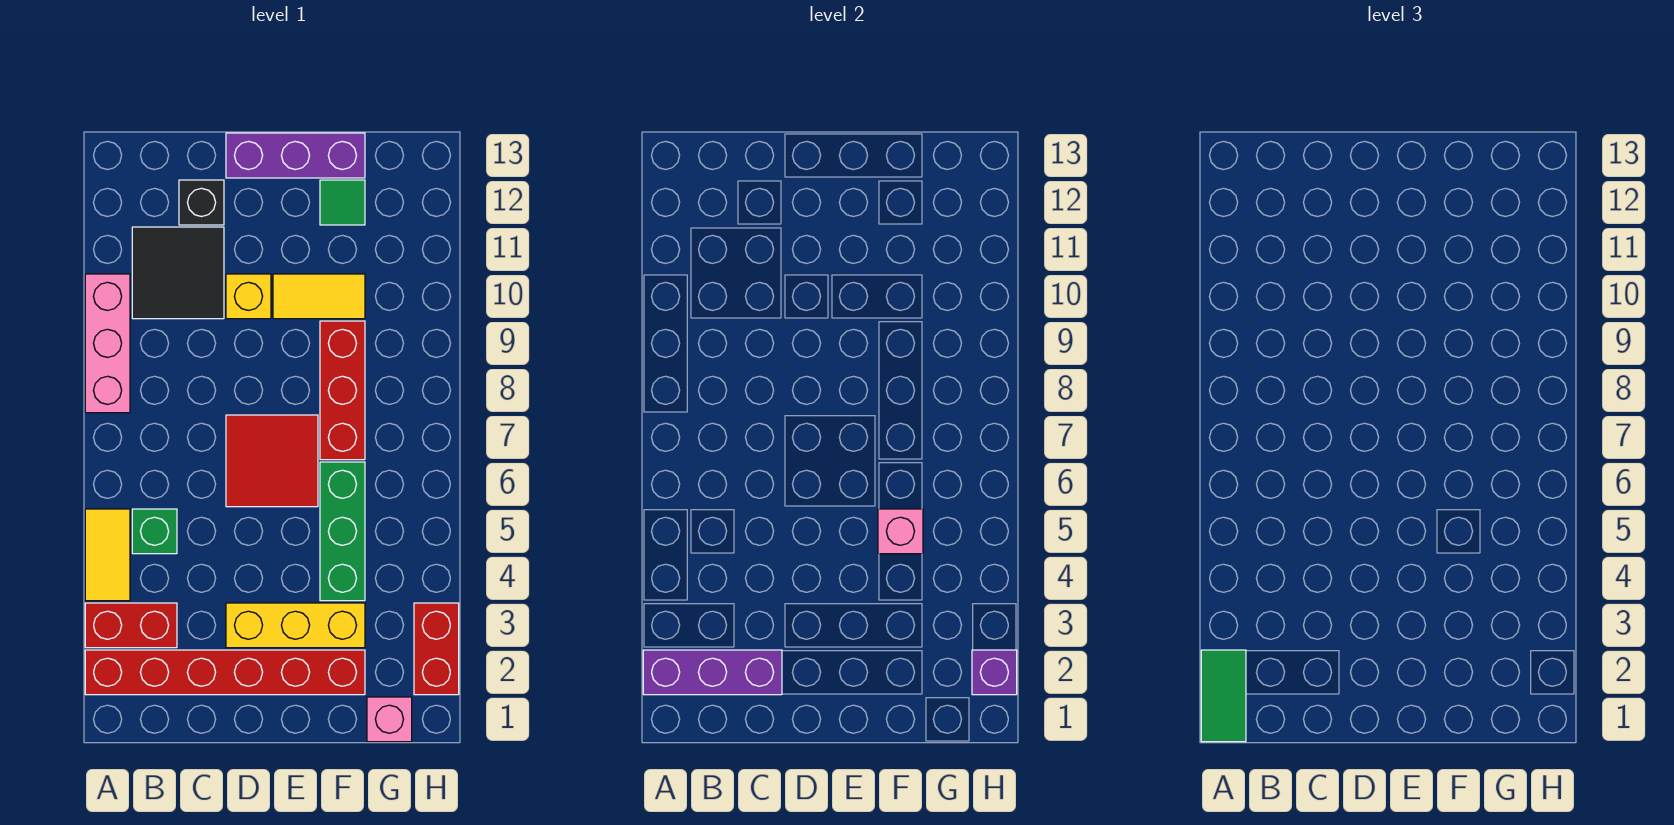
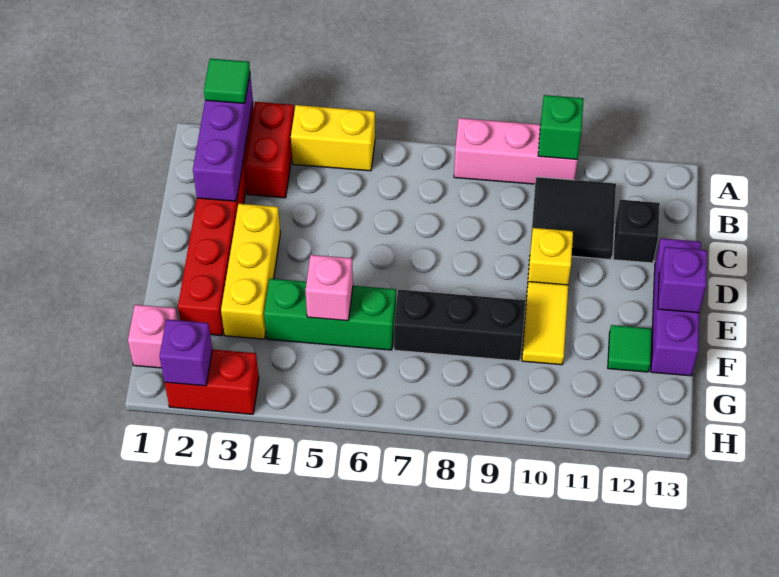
green tile A1:A2 level 3 -> green tile A2 level 3
yellow tile A4:A5 level 1 -> yellow brick A4:A5 level 1
green brick B5 level 1 -> green brick A10 level 2
red tile D6:E7 level 1 -> none
none -> purple brick E13 level 2
red brick F7:F9 level 1 -> black brick F7:F9 level 1

